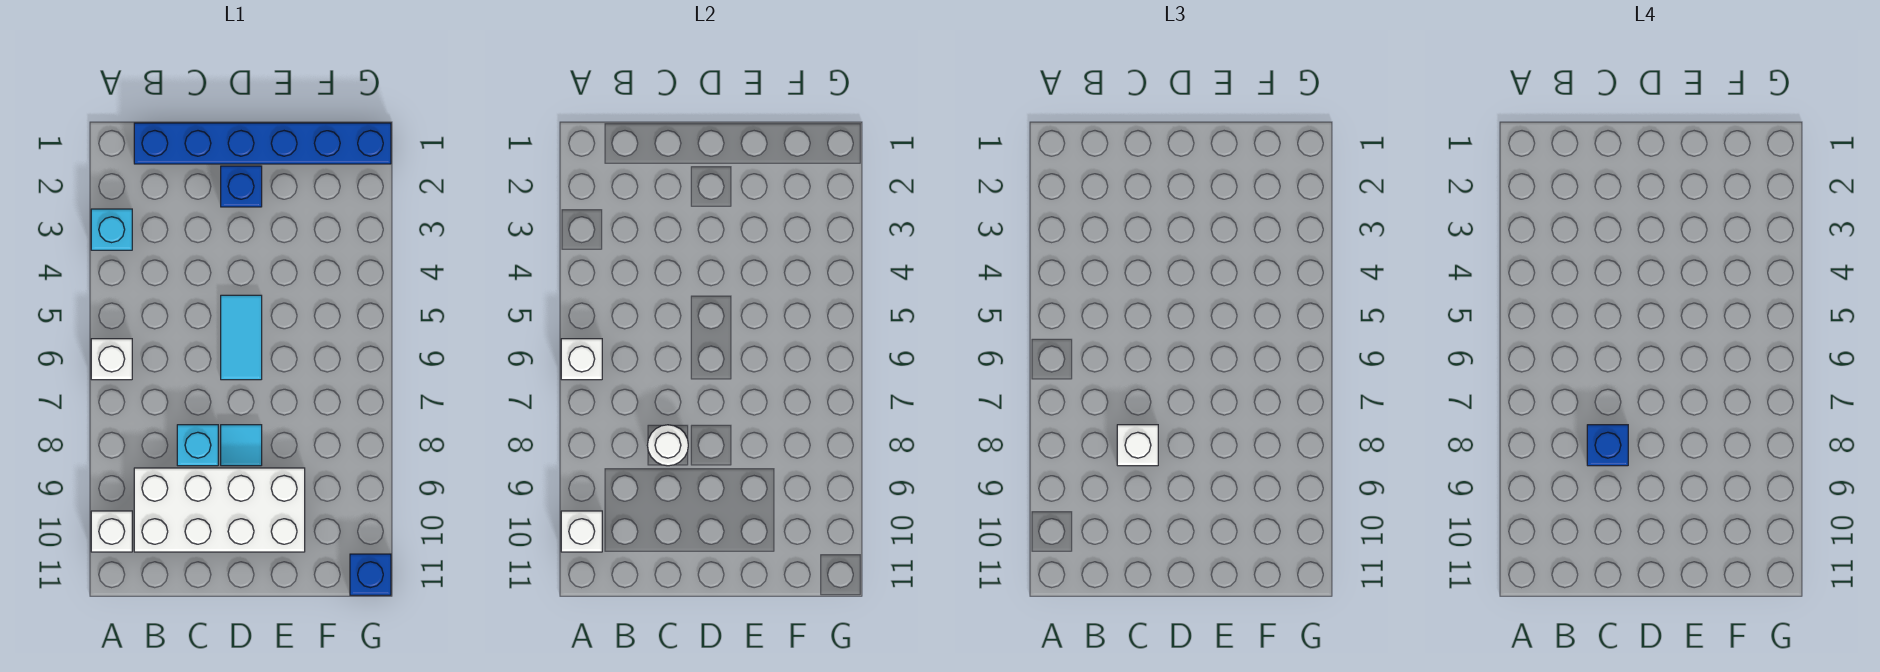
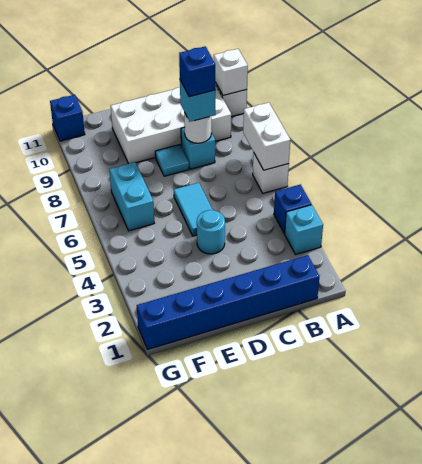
white brick A6 level 2 -> white brick A6:A7 level 2
white brick C8 level 3 -> cyan brick C8 level 3
blue brick D2 level 1 -> blue brick A4 level 1
none -> cyan round brick D4 level 1
none -> cyan brick F6:F7 level 1

